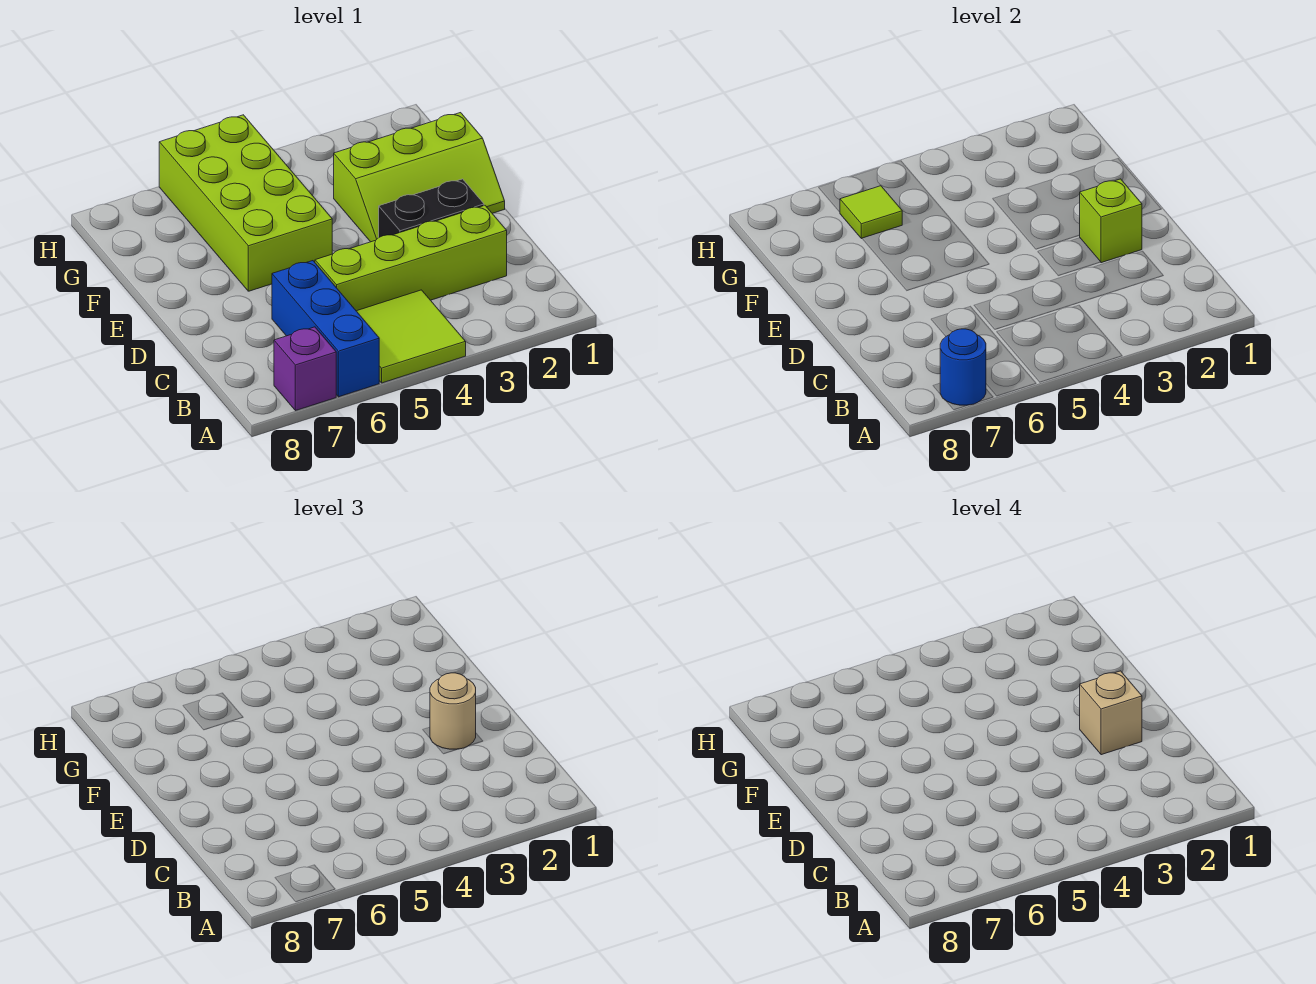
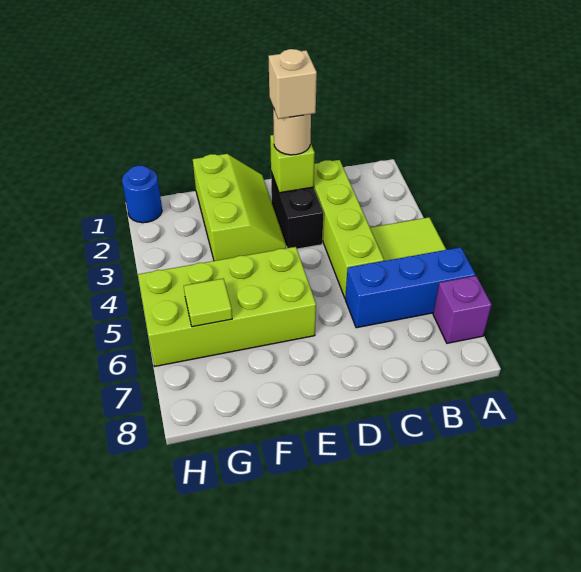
blue round brick A7 level 2 -> blue round brick H1 level 1

